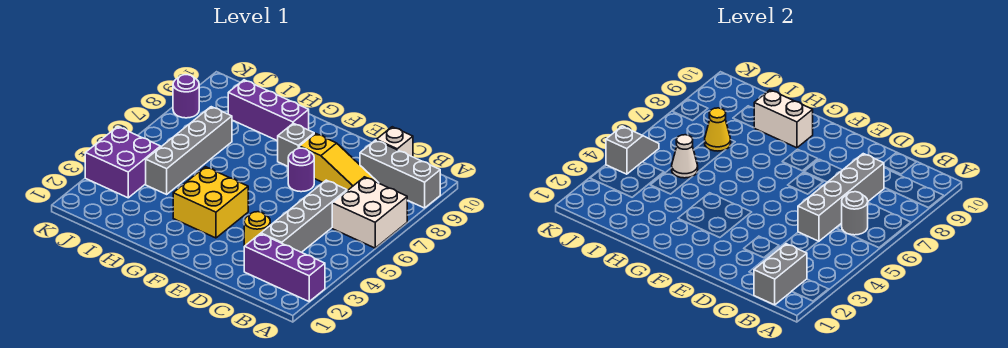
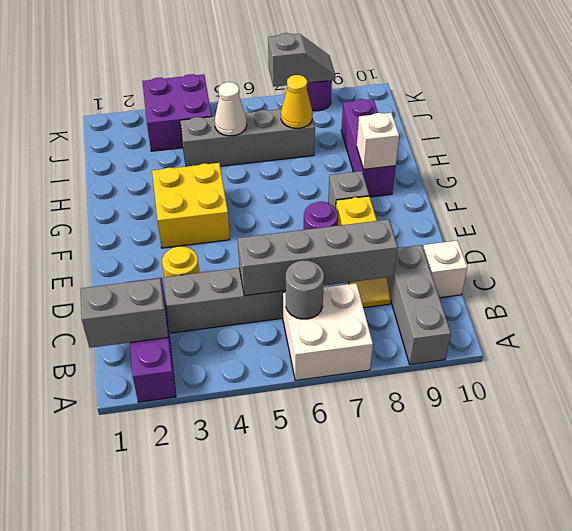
white brick G9:H9 level 2 -> white brick G9 level 2
grey slope K4:K5 level 2 top 4 -> grey slope K7:K8 level 2 top 7

